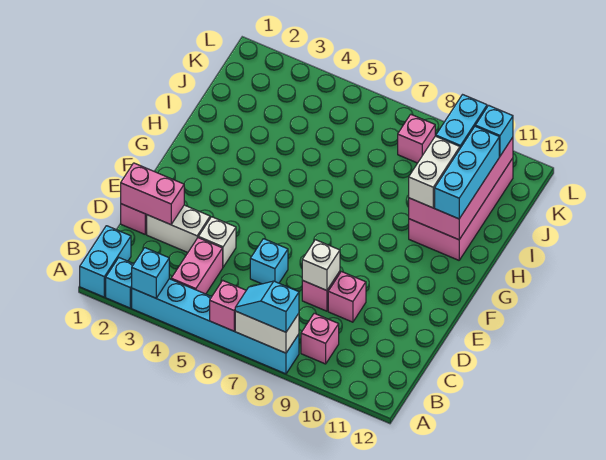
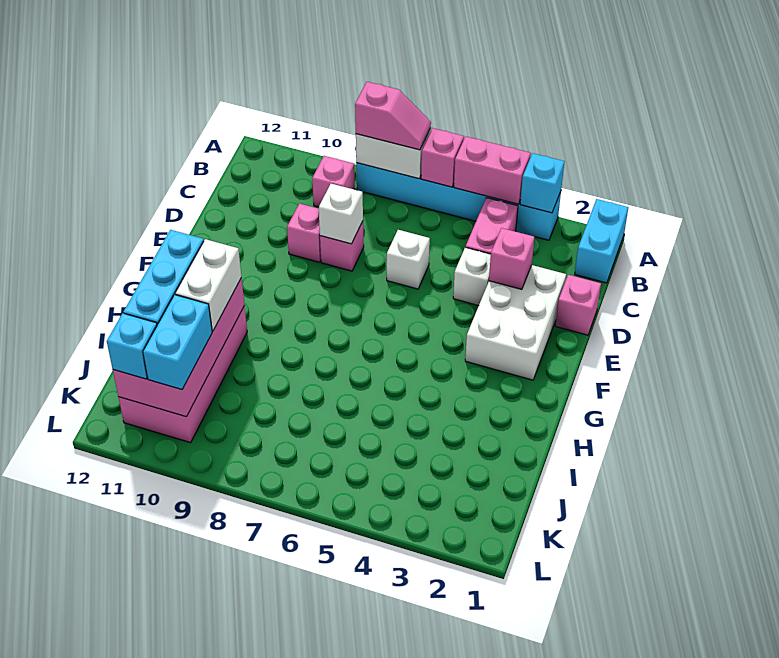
cyan brick A2 level 1 -> none
cyan slope A7:A8 level 3 top 8 -> pink slope A7:A8 level 3 top 8
pink brick D1:D2 level 2 -> pink brick A4:A5 level 2
white brick D2:D3 level 1 -> white brick D2:F3 level 1
cyan brick D6 level 1 -> white brick D6 level 1
pink brick K8 level 1 -> pink brick D3 level 2

